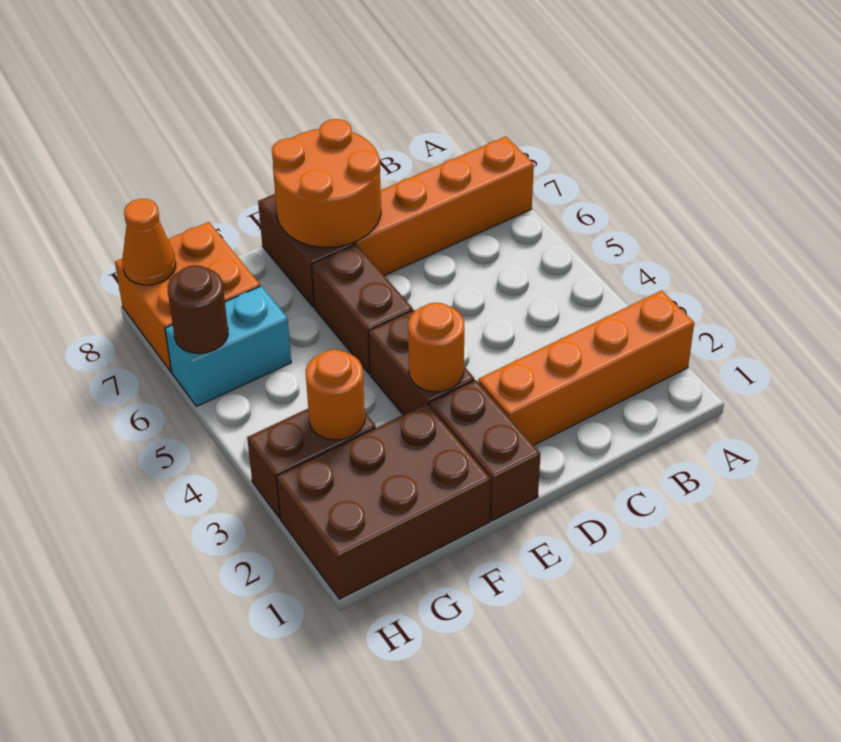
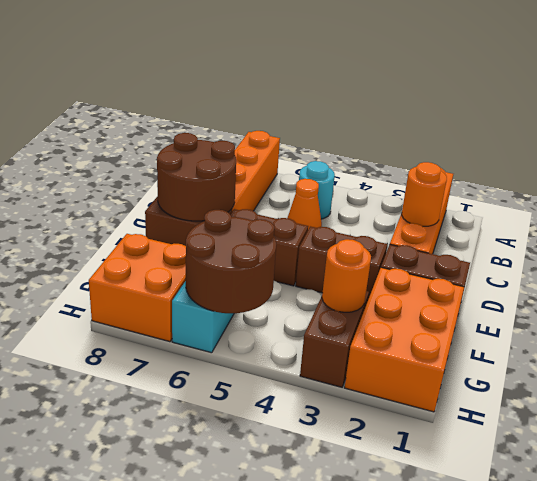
none -> cyan round brick B5 level 1
orange round brick D7:E8 level 2 -> brown round brick D7:E8 level 2
orange round brick E3 level 2 -> orange round brick C2 level 2
brown brick F1:H2 level 1 -> orange brick F1:H2 level 1
brown round brick H6 level 2 -> brown round brick G5:H6 level 2
orange cone H8 level 2 -> orange cone C5 level 1

